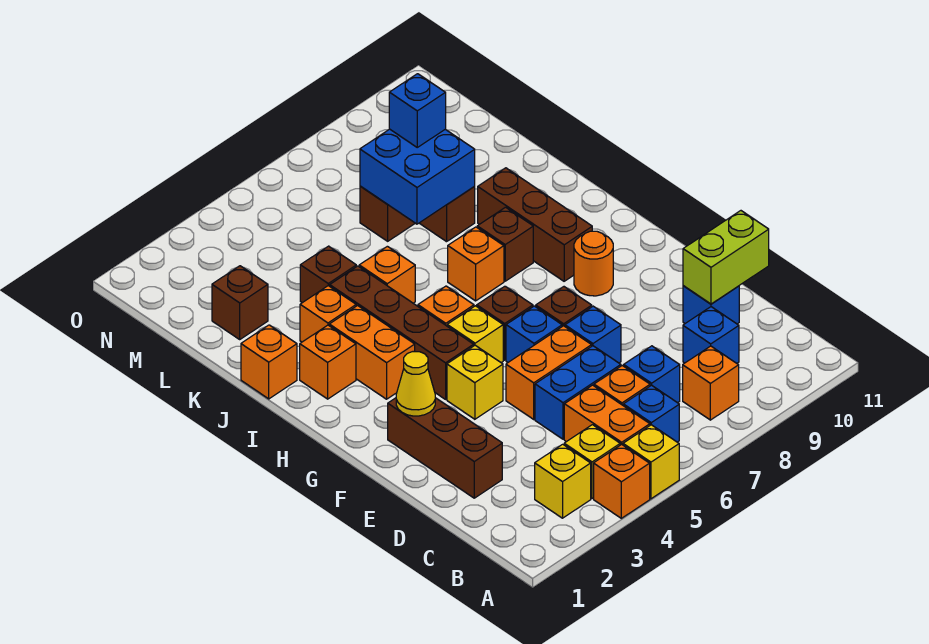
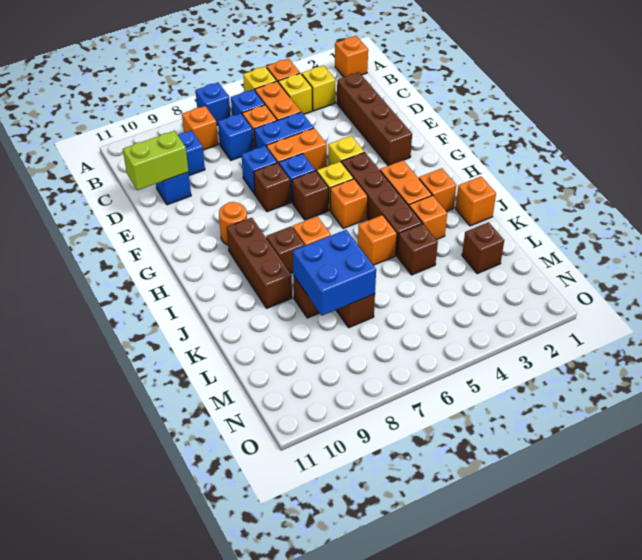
none -> orange brick A1 level 1
brown brick D2:F2 level 1 -> brown brick C2:F2 level 1
yellow cone F2 level 2 -> none
blue brick L8 level 3 -> blue brick A7 level 1

